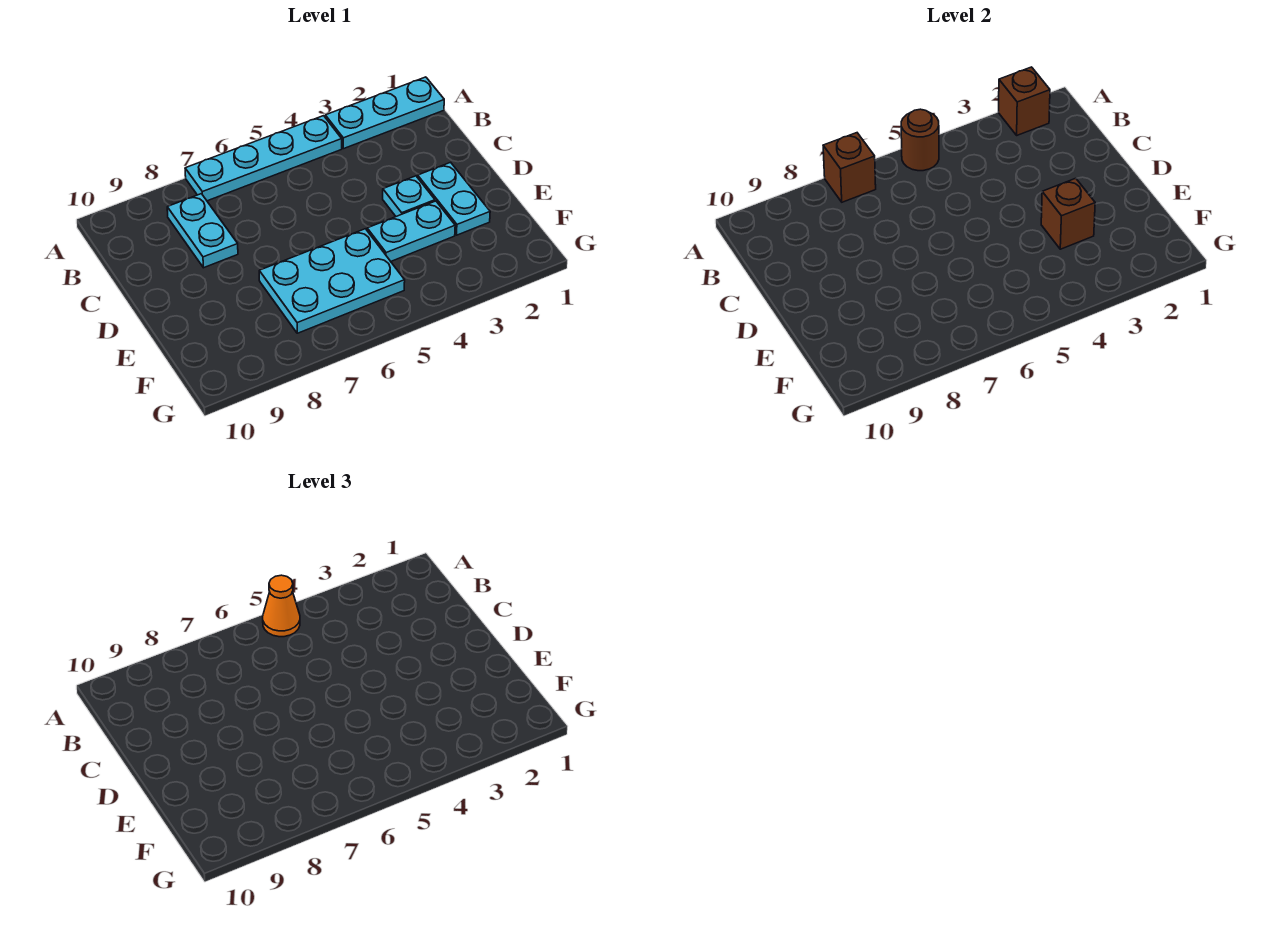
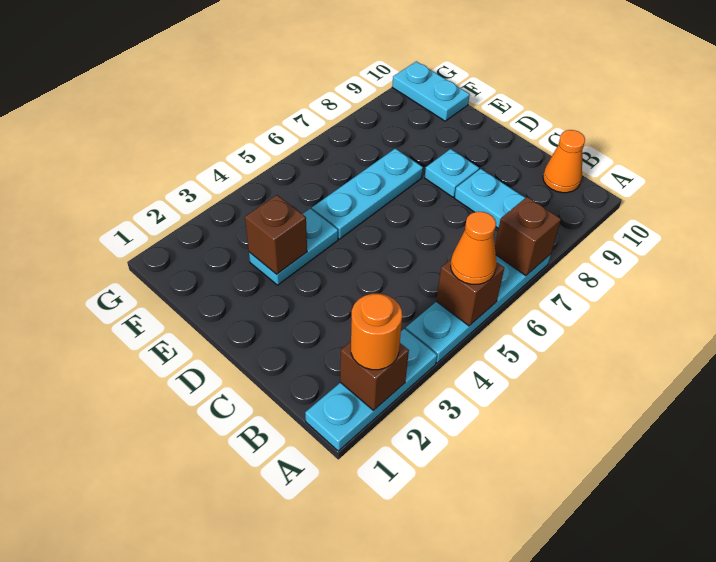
none -> orange round brick A2 level 3
brown round brick A5 level 2 -> brown brick A5 level 2
none -> orange cone B10 level 1
cyan plate D2:E2 level 1 -> cyan plate F10:G10 level 1
cyan plate D3 level 1 -> cyan plate D8 level 1
cyan plate E5:F7 level 1 -> cyan plate E5:E7 level 1

